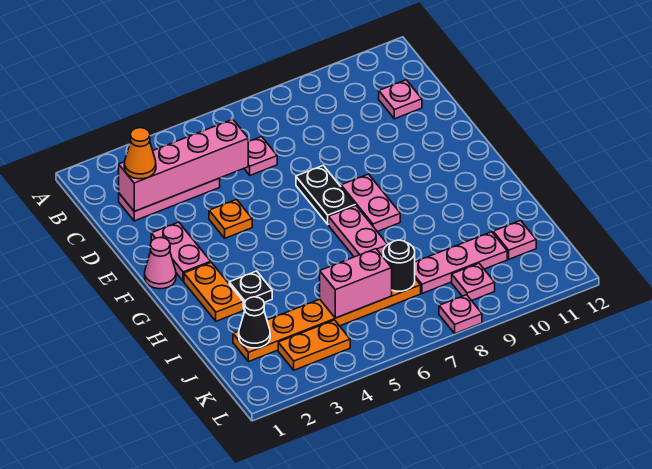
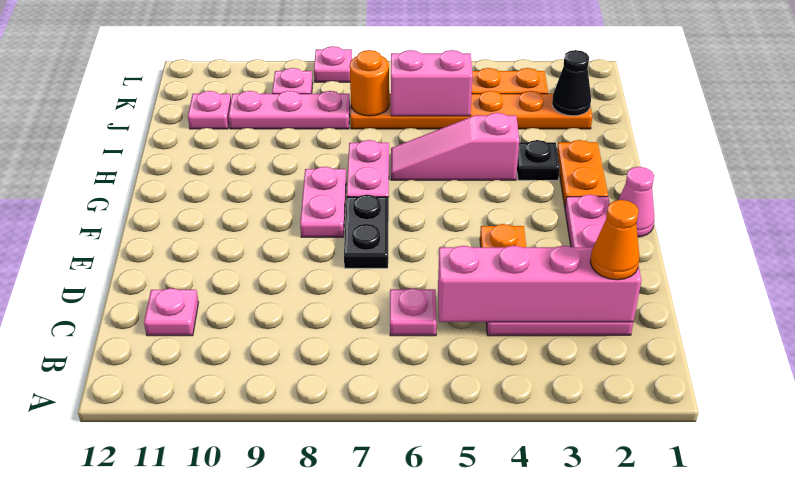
none -> pink slope H4:H6 level 1 top 4
black round brick J7 level 2 -> orange round brick J7 level 2

